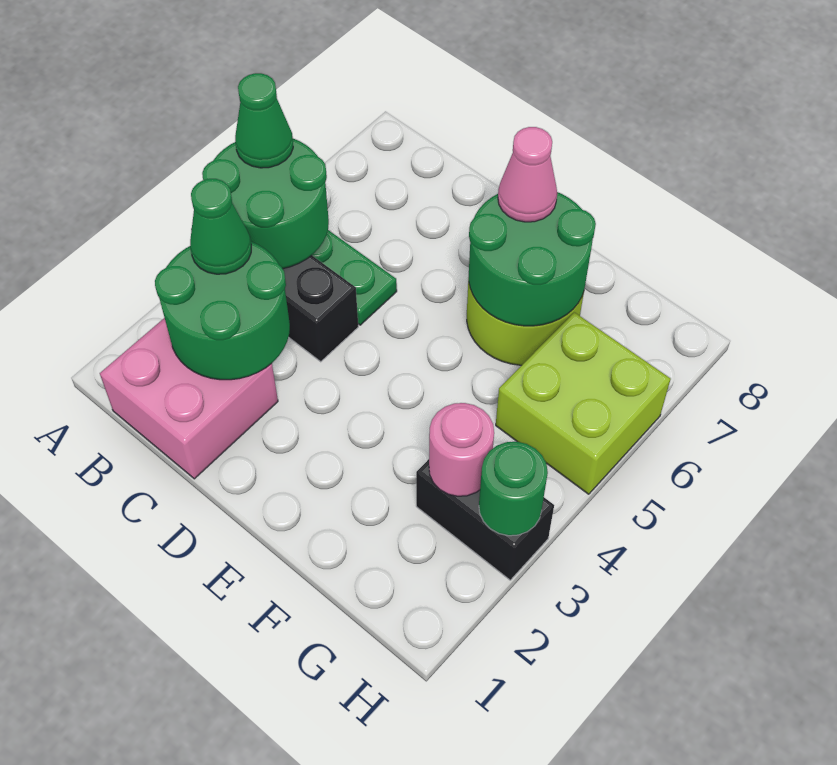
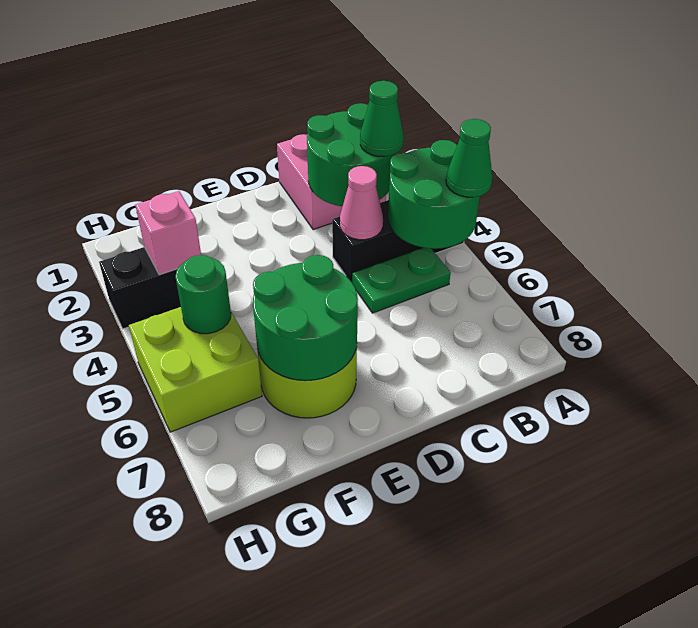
pink cone E7 level 3 -> pink cone C4 level 2
pink round brick G3 level 2 -> pink brick G3 level 2
green round brick H3 level 2 -> green round brick G5 level 2

